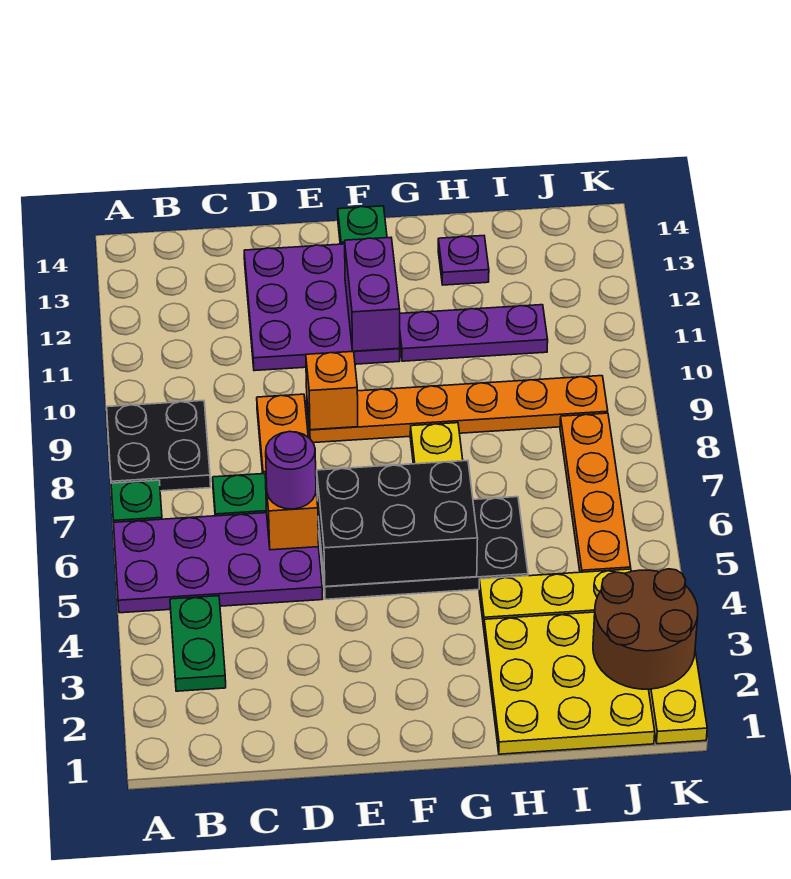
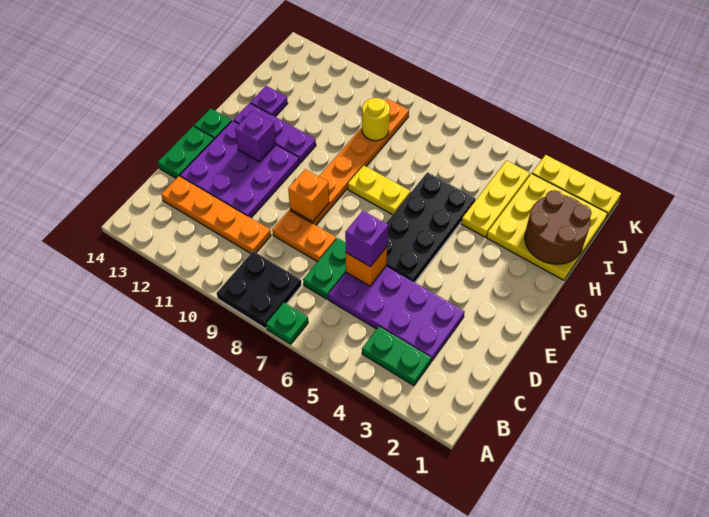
purple plate A5:D6 level 1 -> purple plate C3:D6 level 1
purple round brick D6 level 3 -> purple brick D6 level 3
none -> green plate D14:E14 level 1
black brick E5:G6 level 2 -> none
purple brick F11:F12 level 2 -> purple brick F12 level 2
purple plate G11:I11 level 1 -> purple plate G11:G13 level 1
none -> yellow round brick I9 level 2
brown round brick J2:K3 level 2 -> brown round brick H1:I2 level 2
orange plate J5:J8 level 1 -> orange plate C10:C13 level 1

